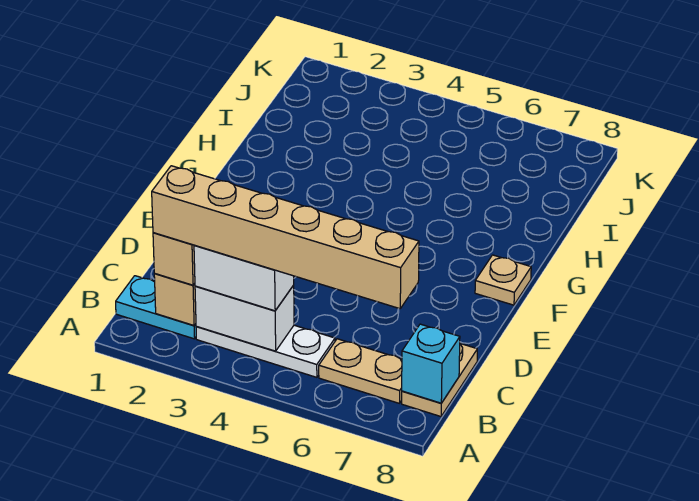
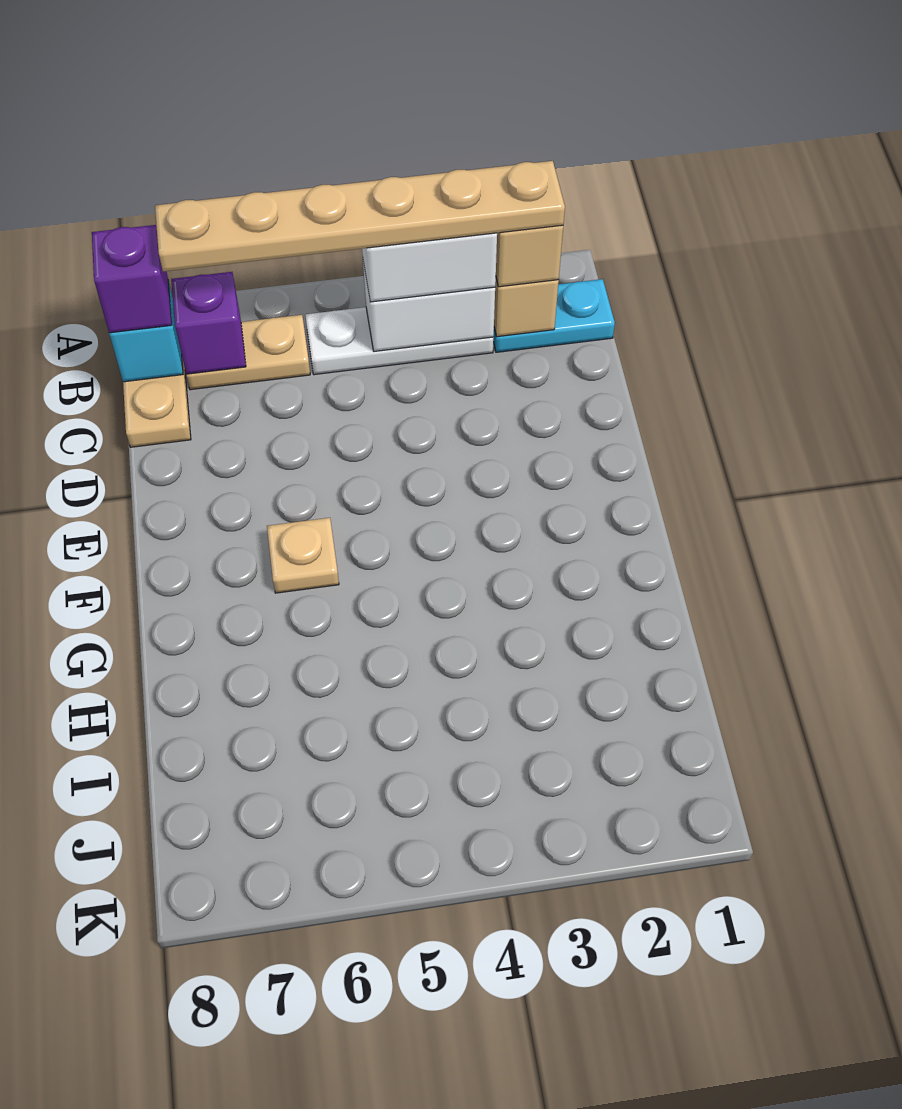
tan brick B2:B7 level 4 -> tan plate B2:B7 level 4
none -> purple brick B7 level 2
none -> purple brick B8 level 3
tan plate F8 level 1 -> tan plate F6 level 1

